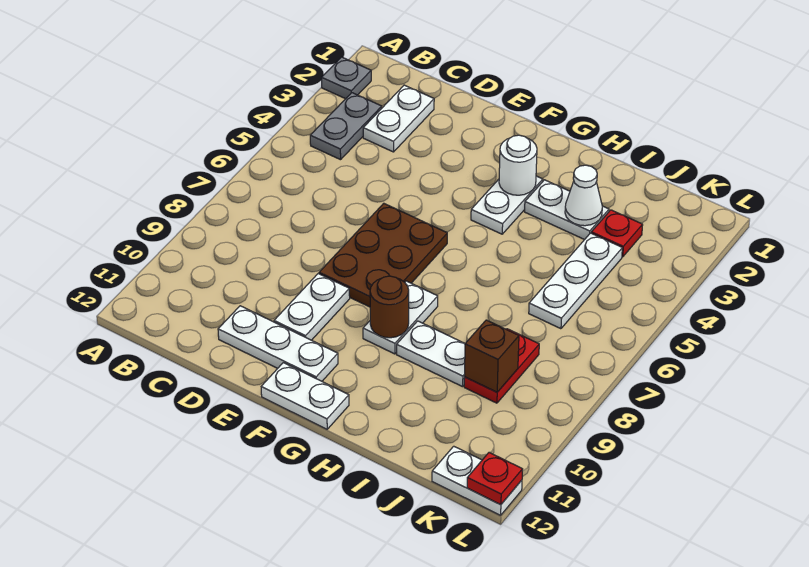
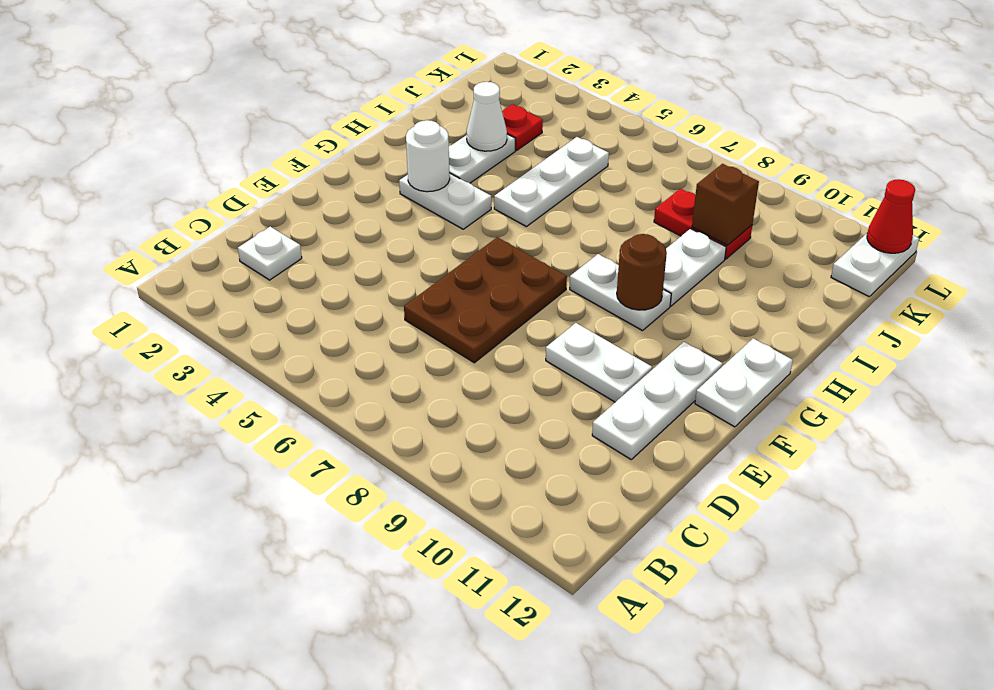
grey plate A2 level 1 -> none
grey plate B3:B4 level 1 -> none
white plate C2:C3 level 1 -> white plate C2 level 1
brown plate E6:F8 level 1 -> brown plate D6:F7 level 1
white plate J4:J6 level 1 -> white plate H5:J5 level 1
red plate L12 level 2 -> red cone L12 level 2

